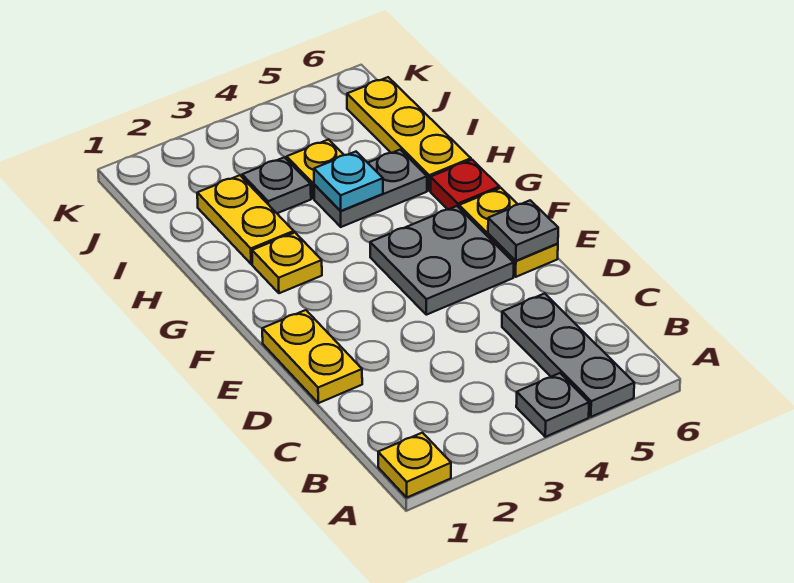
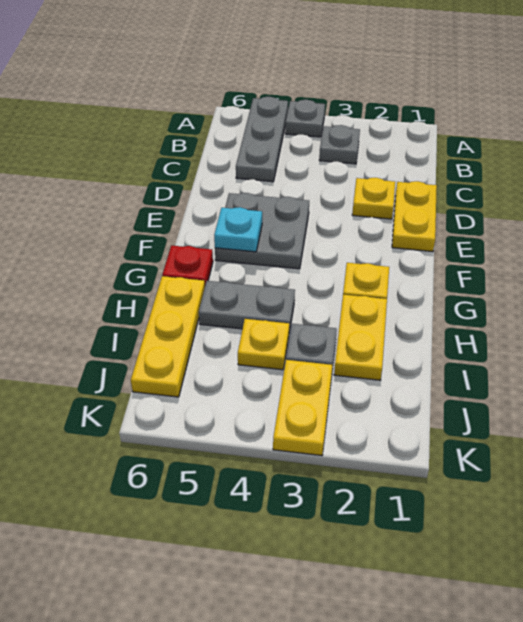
yellow plate A1 level 1 -> yellow plate D2 level 1
yellow plate E6:F6 level 1 -> yellow plate J3:K3 level 1
grey plate E6 level 2 -> grey plate B3 level 1
cyan plate H4 level 2 -> cyan plate F5 level 2

